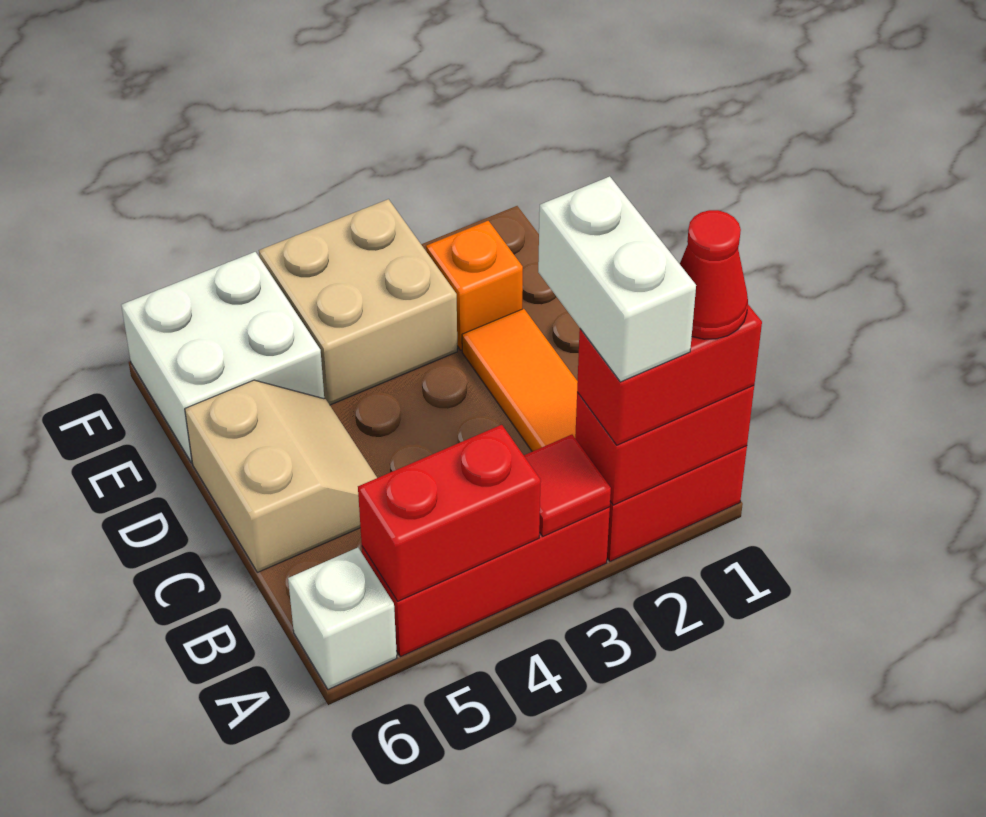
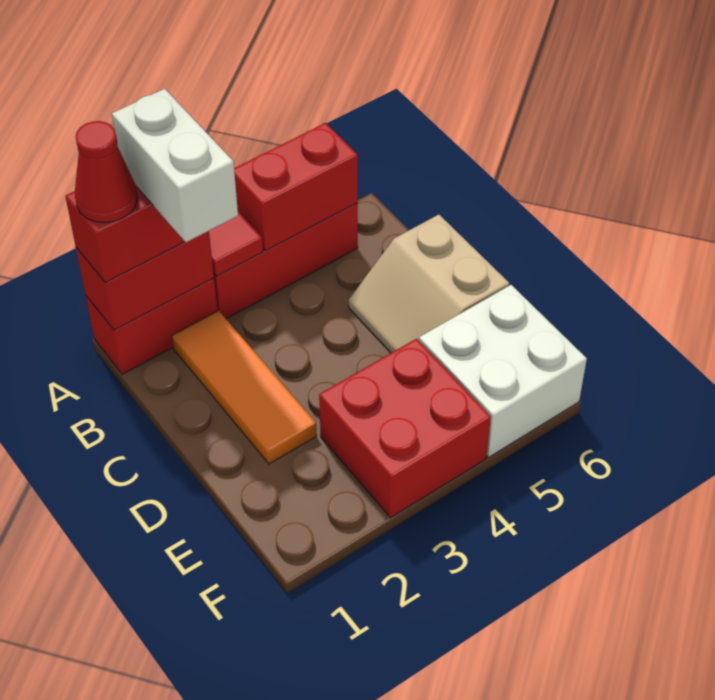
white brick A6 level 1 -> none
orange brick E2 level 1 -> none
tan brick E3:F4 level 1 -> red brick E3:F4 level 1

